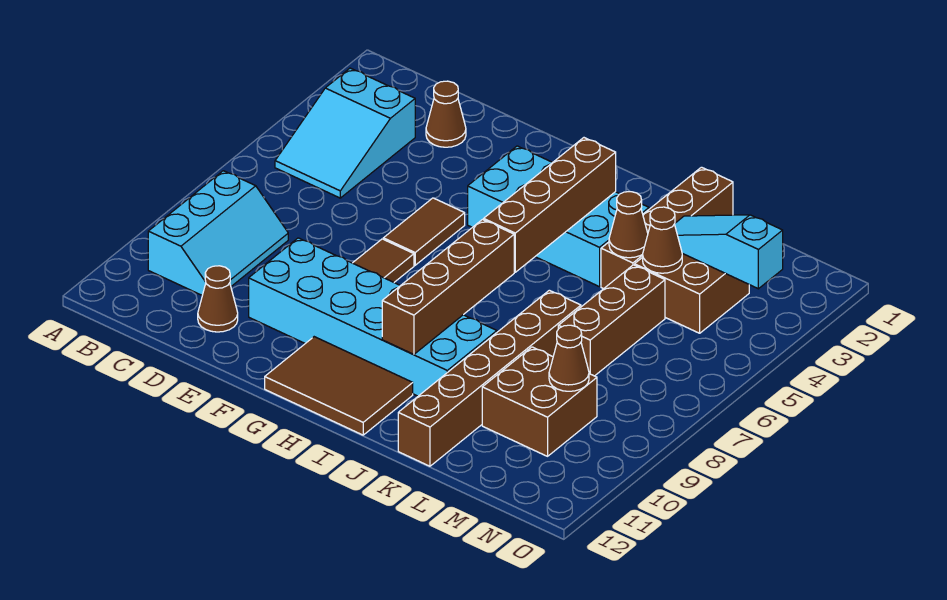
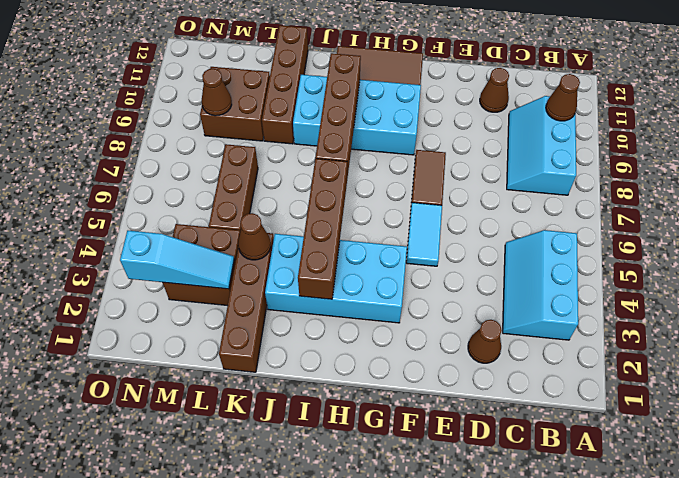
cyan slope B3:C5 level 1 top 3 -> cyan slope B3:C5 level 1 top B
cyan brick E9:J10 level 1 -> cyan brick G9:J10 level 1
brown tile F5:F6 level 1 -> cyan tile F5:F6 level 1
brown brick K7:K12 level 1 -> brown brick K9:K12 level 1
brown cone L4 level 2 -> brown cone B10 level 2

